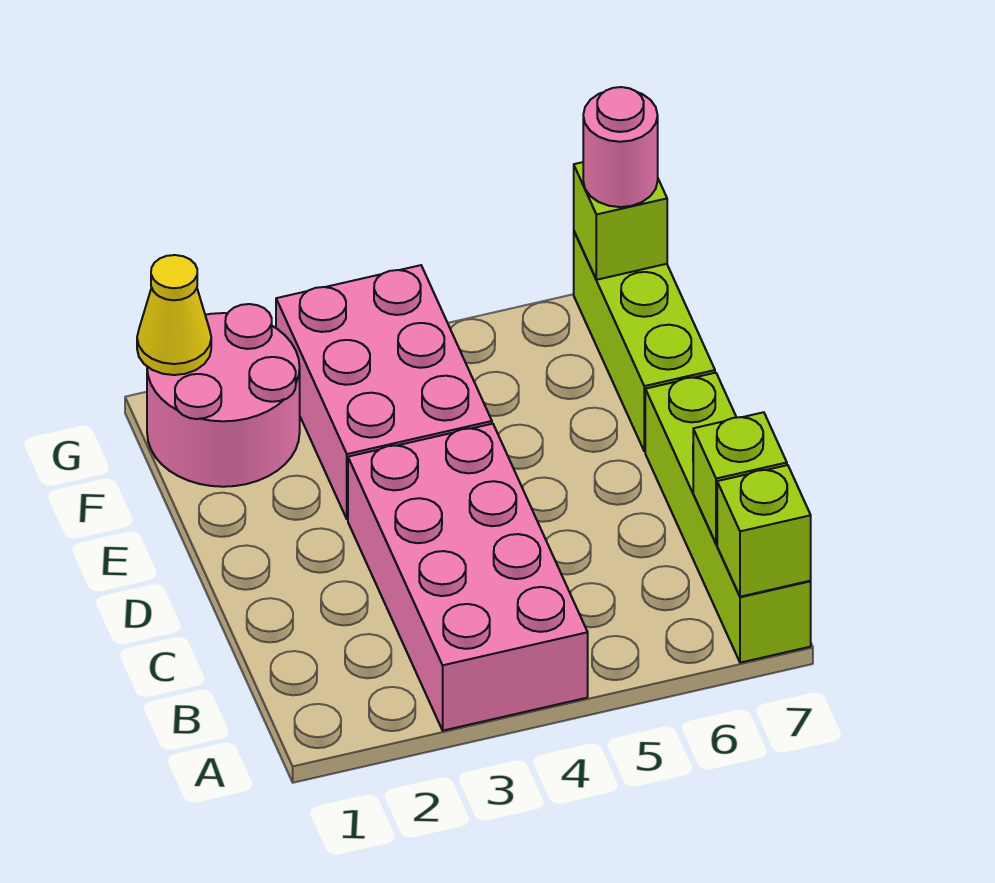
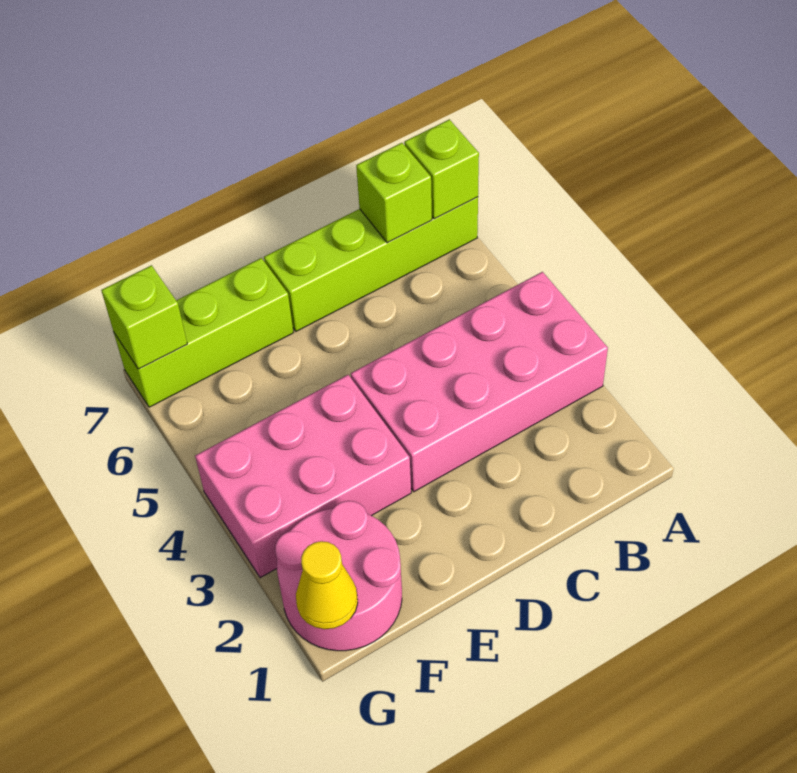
pink round brick G7 level 3 -> none

